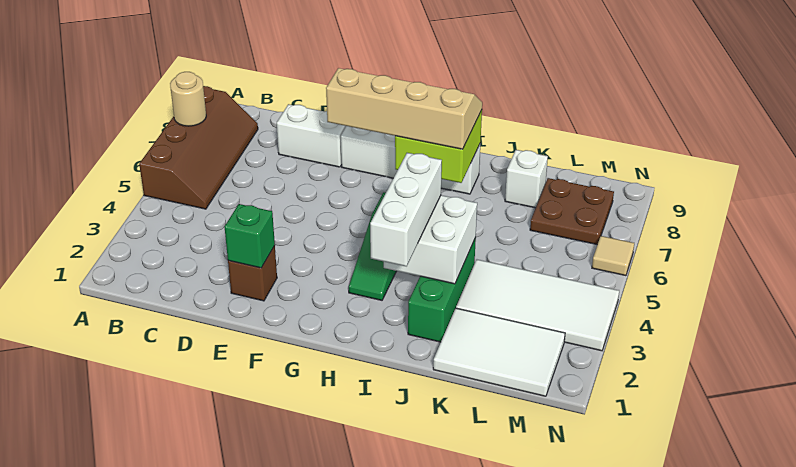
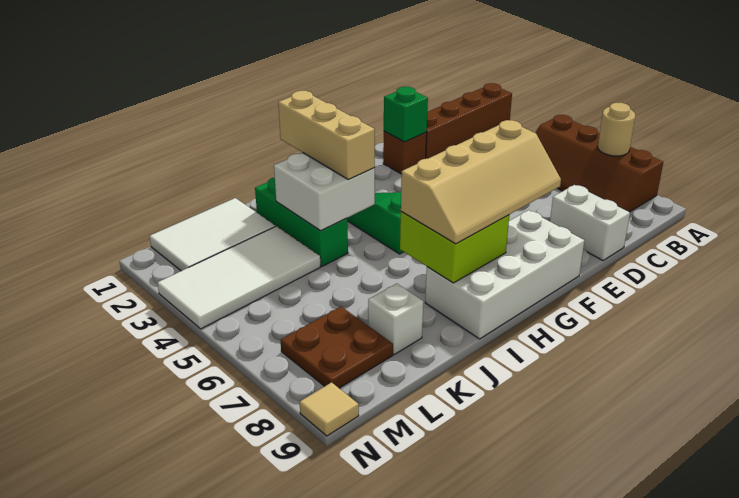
none -> brown brick A2:D2 level 1
white brick D8:E8 level 1 -> white brick D8:D9 level 1
white brick F8:I8 level 1 -> white brick F8:I9 level 1
white brick I2:I4 level 3 -> tan brick I2:I4 level 3
tan tile N6 level 1 -> tan tile N9 level 1

